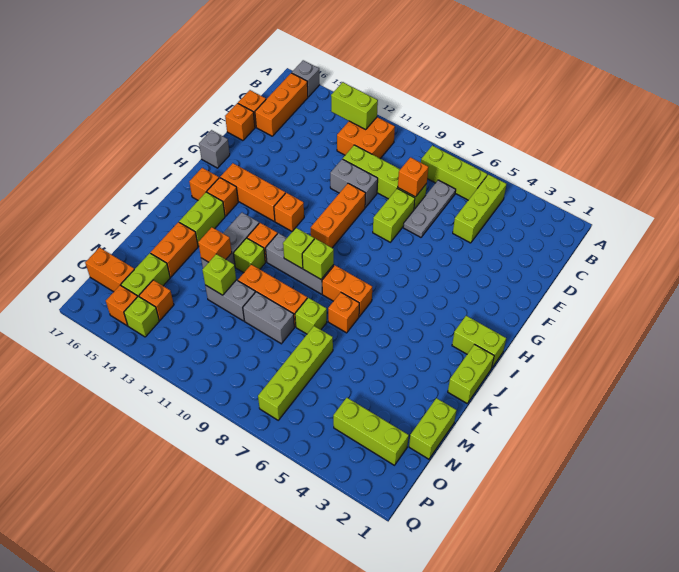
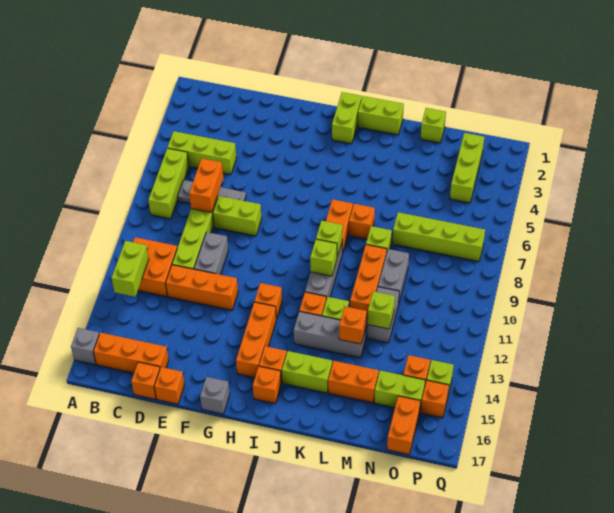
orange brick D8 level 2 -> orange brick D7:D8 level 2
orange brick F10:H10 level 1 -> orange brick D12:F12 level 1
lime brick M1:N1 level 1 -> lime brick M1 level 1

